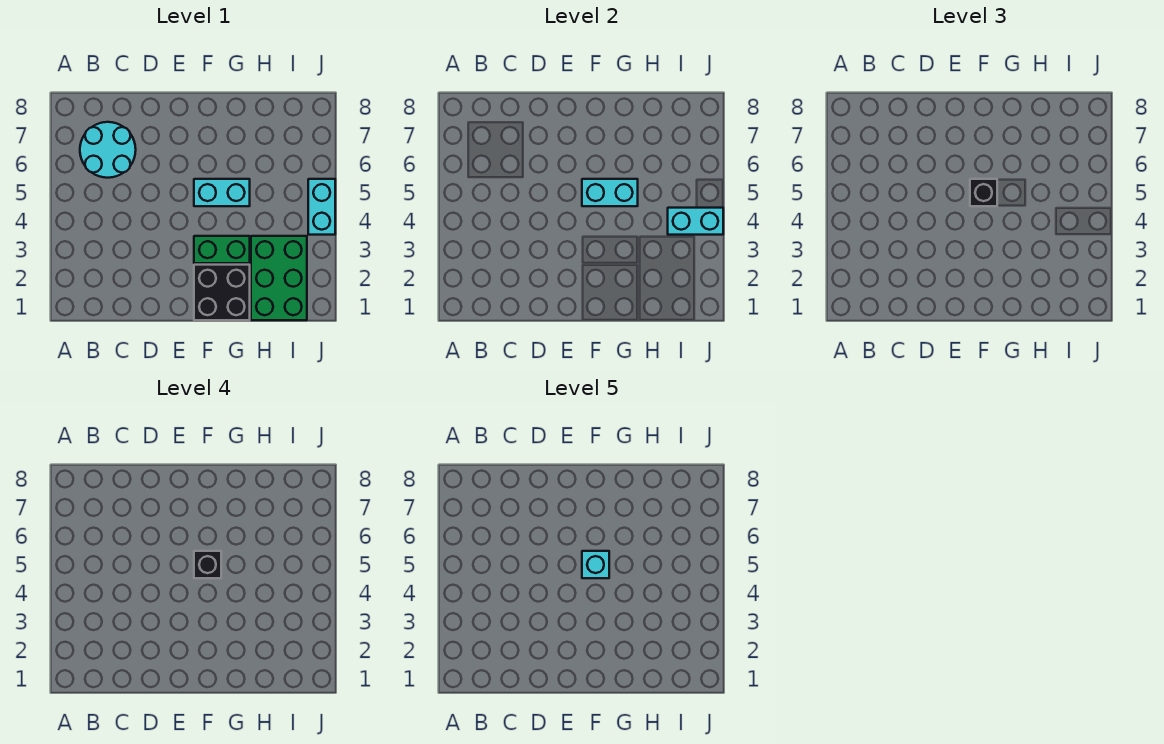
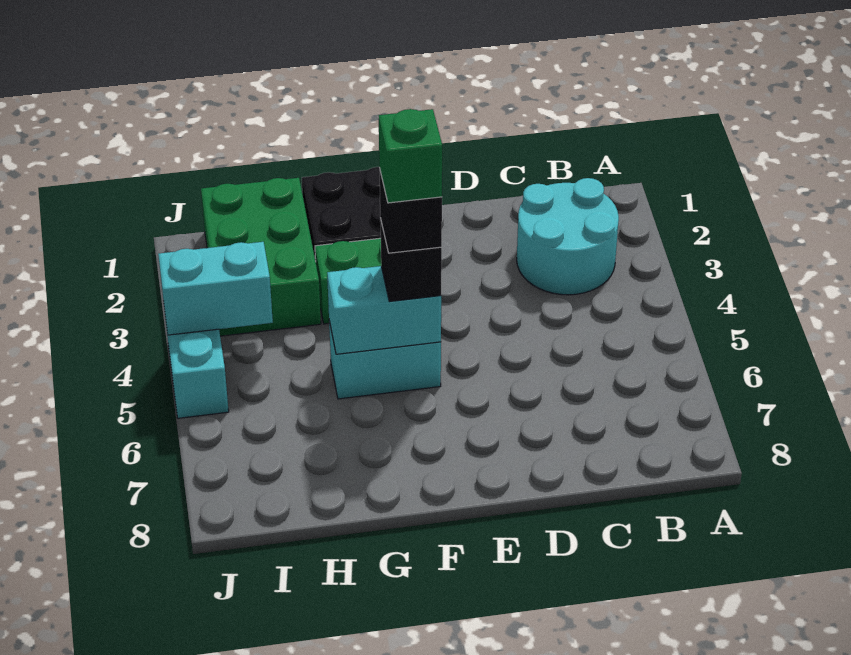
cyan round brick B6:C7 level 1 -> cyan round brick B2:C3 level 1
cyan brick F5 level 5 -> green brick F5 level 5

